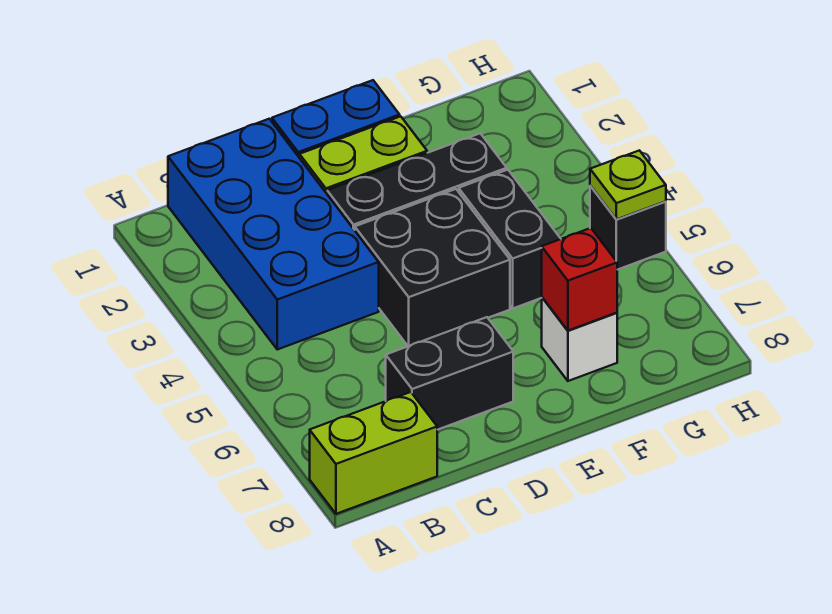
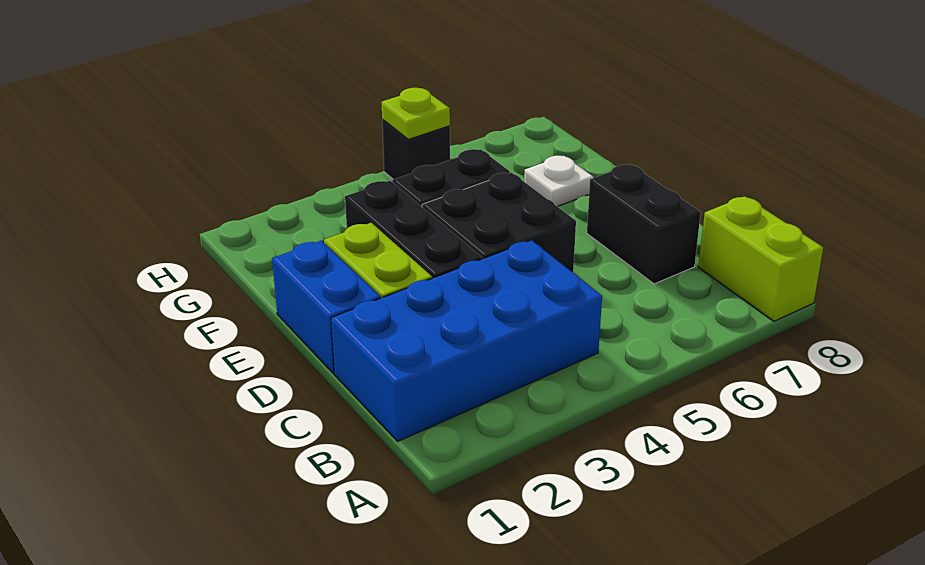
white brick F7 level 1 -> white plate F7 level 1
red brick F7 level 2 -> none

